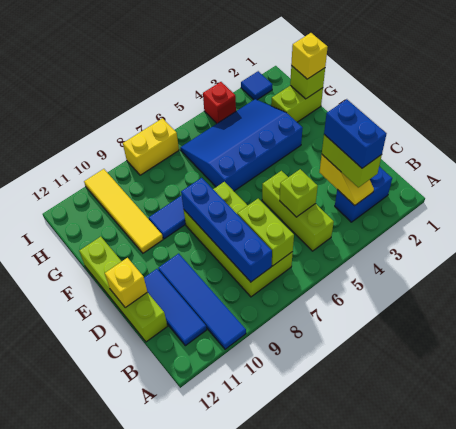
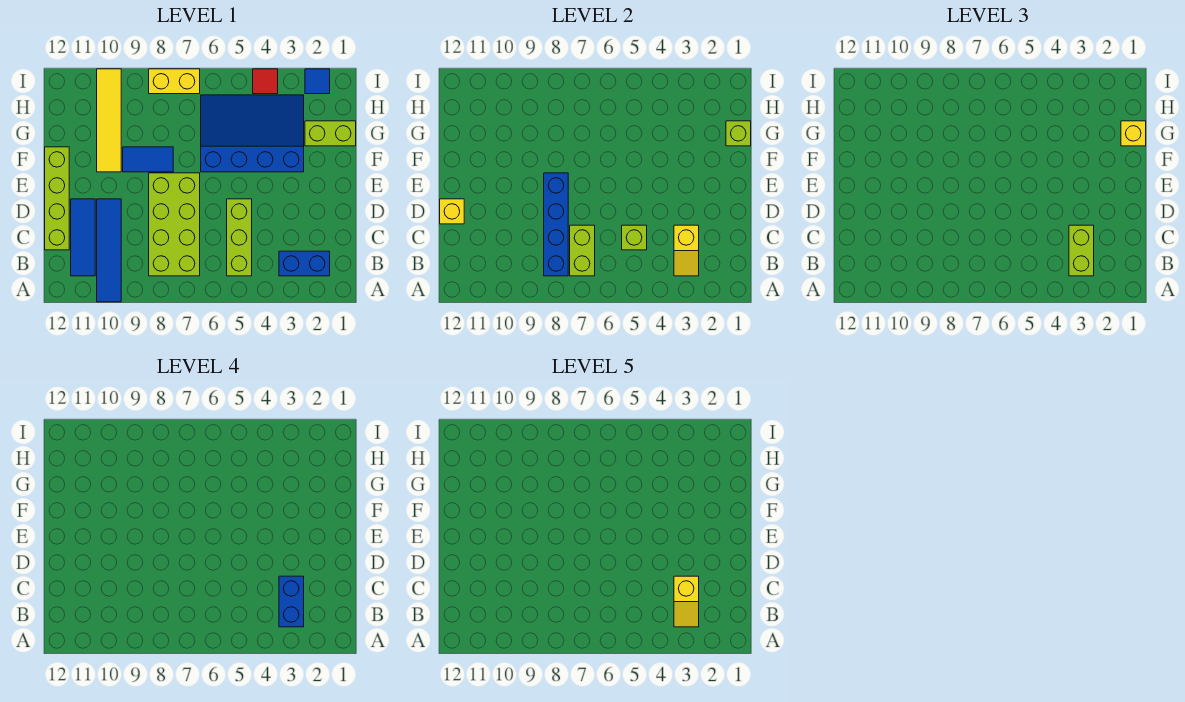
none -> yellow slope B3:C3 level 5 top C
red brick I4 level 1 -> red tile I4 level 1

